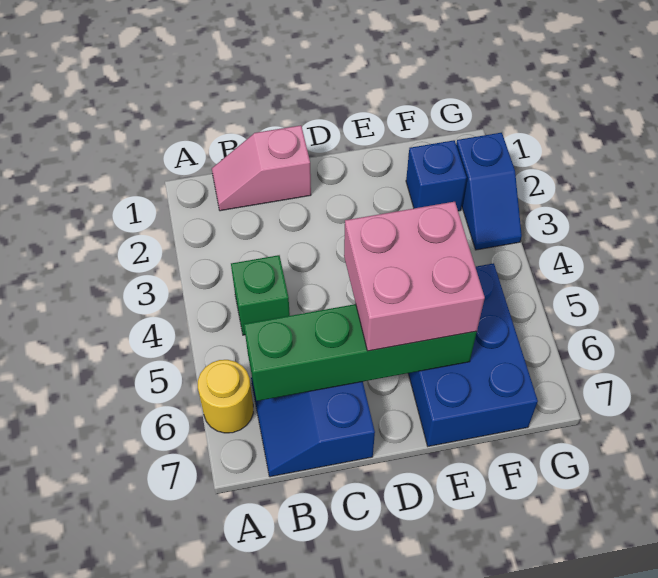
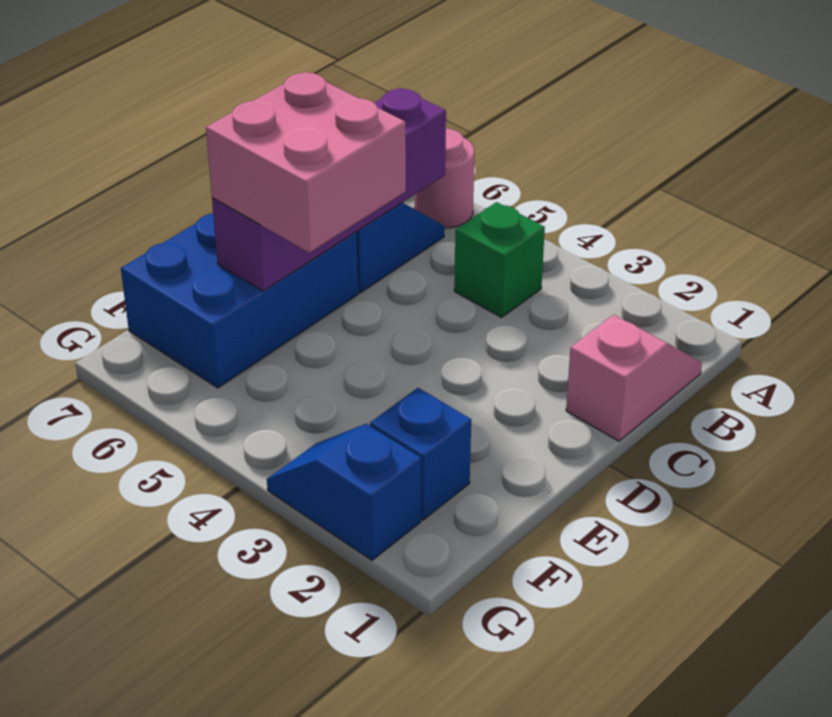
yellow round brick A6 level 1 -> pink round brick A6 level 1
green brick B6:E6 level 2 -> purple brick B6:E6 level 2
blue brick E5:F7 level 1 -> blue brick D6:F7 level 1

